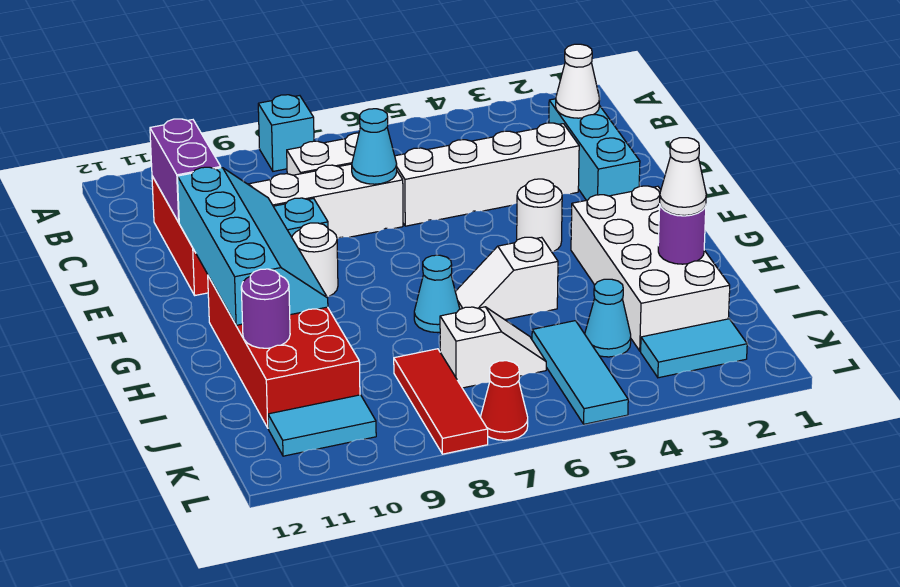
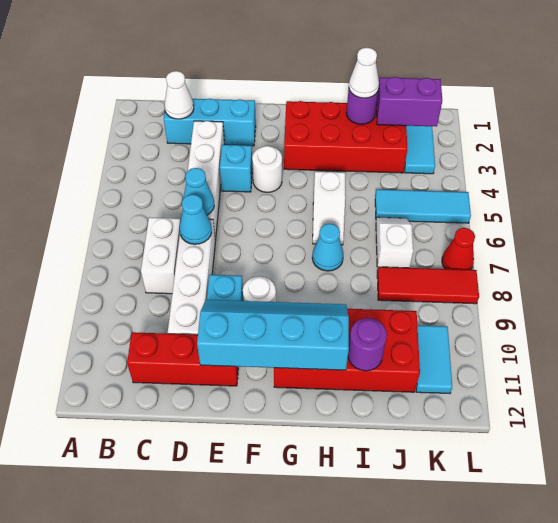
cyan brick A8 level 1 -> cyan brick E4 level 1
purple brick C11:D11 level 2 -> purple brick J2:K2 level 2
white brick G2:J3 level 1 -> red brick G2:J3 level 1
cyan cone J4 level 1 -> cyan cone D6 level 2

